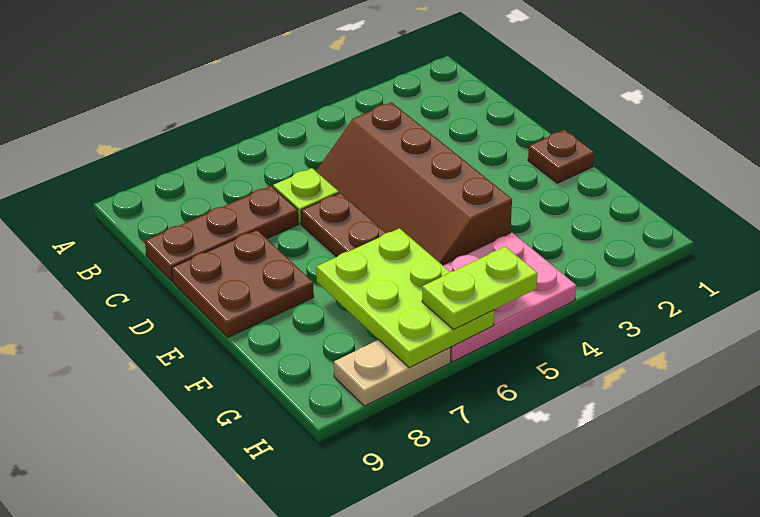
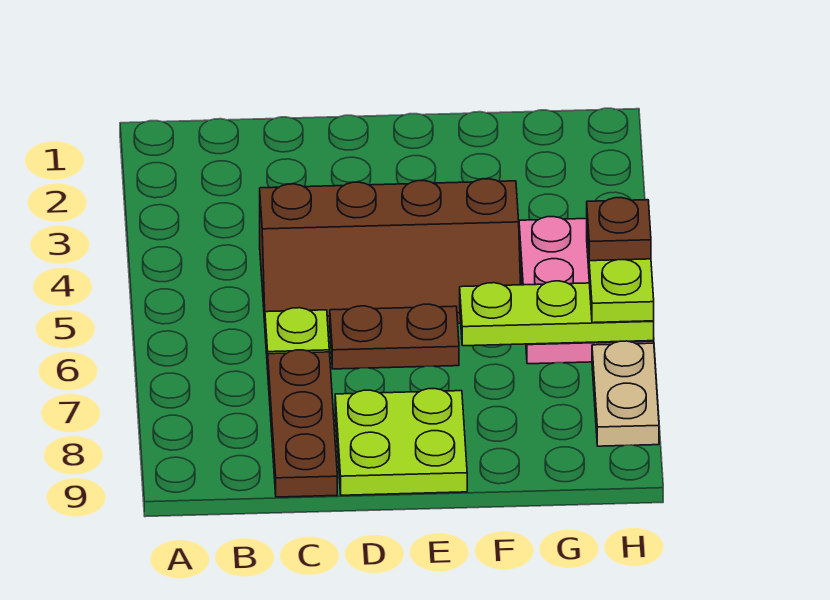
brown plate D8:E9 level 1 -> lime plate D8:E9 level 1
brown plate E1 level 1 -> brown plate H5 level 4
lime plate F6:H7 level 2 -> lime plate F6:H6 level 2

